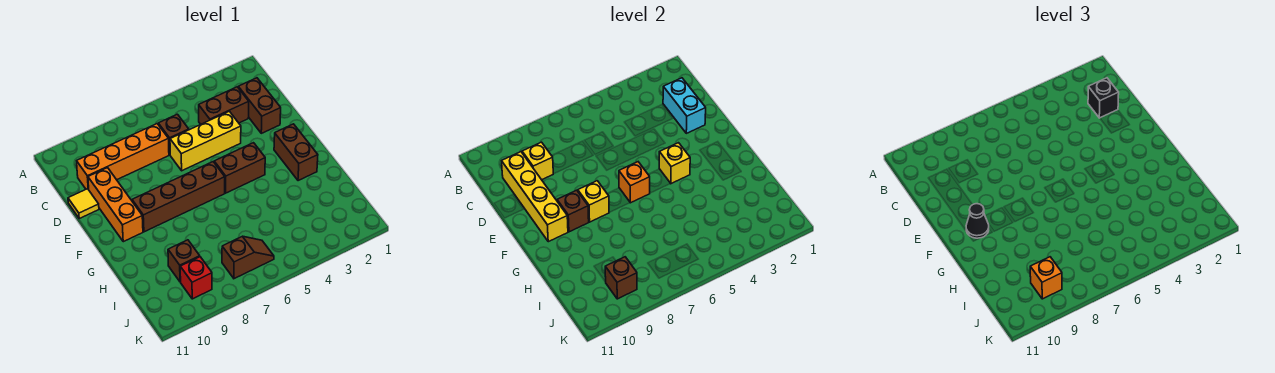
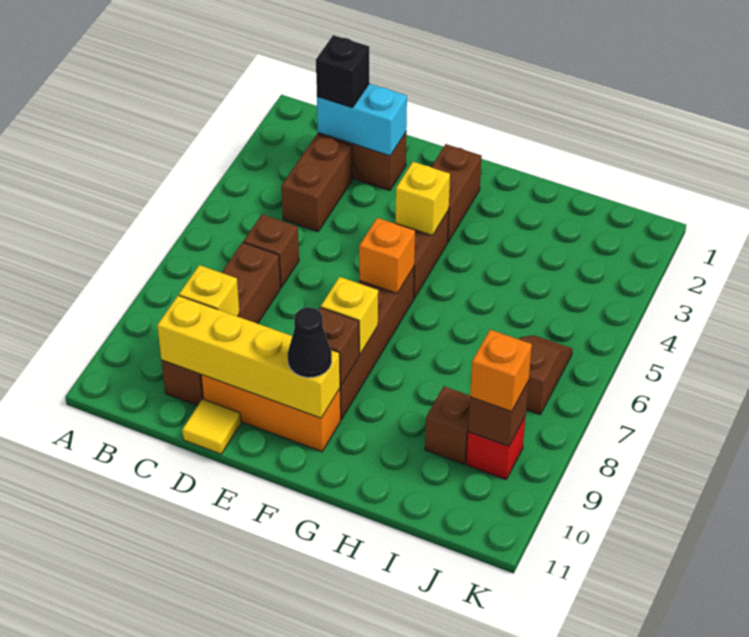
orange brick C7:C10 level 1 -> brown brick C7:C10 level 1
yellow brick D4:D6 level 1 -> none
brown brick F2:G2 level 1 -> brown brick F2:F3 level 1

